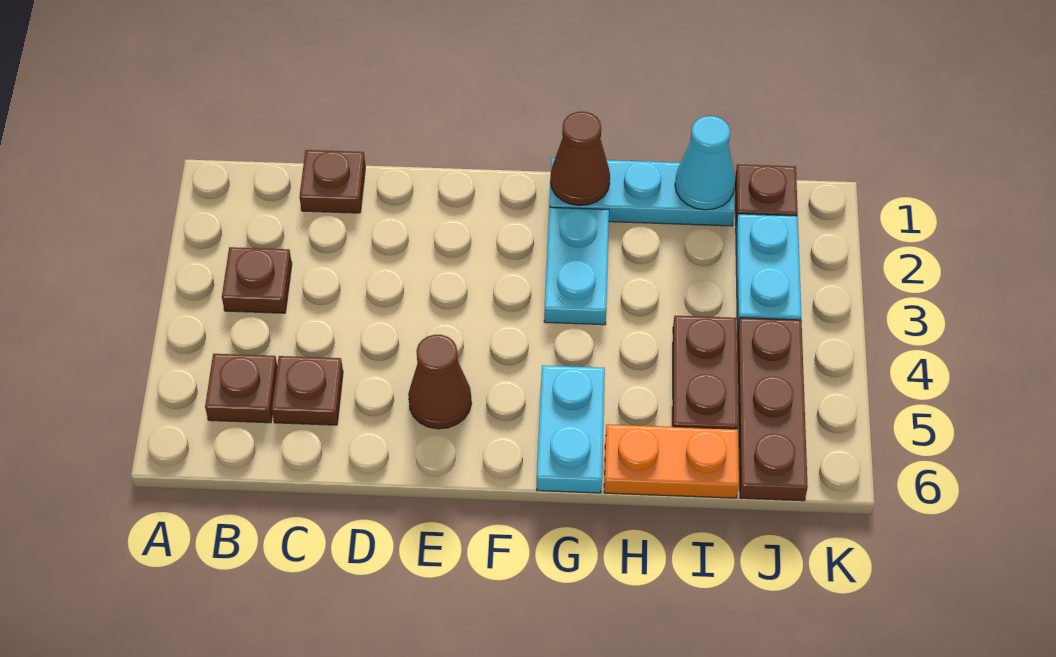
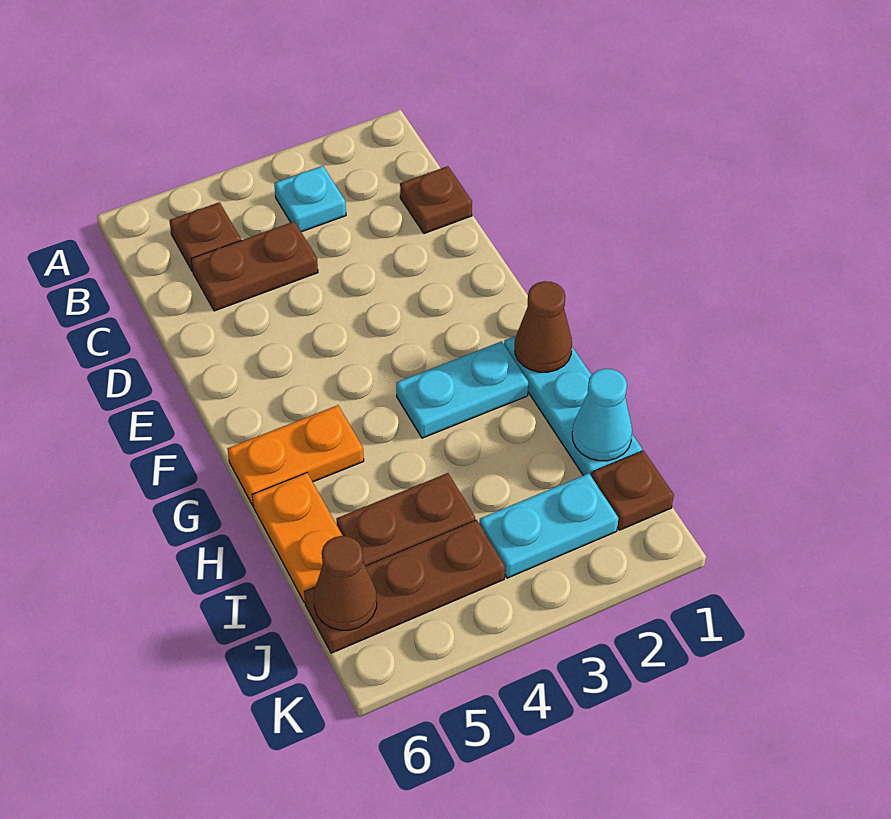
brown plate B3 level 1 -> cyan plate B3 level 1
brown plate C5 level 1 -> brown plate C4:C5 level 1
brown cone E5 level 1 -> brown cone J6 level 2
cyan plate G5:G6 level 1 -> orange plate G5:G6 level 1

